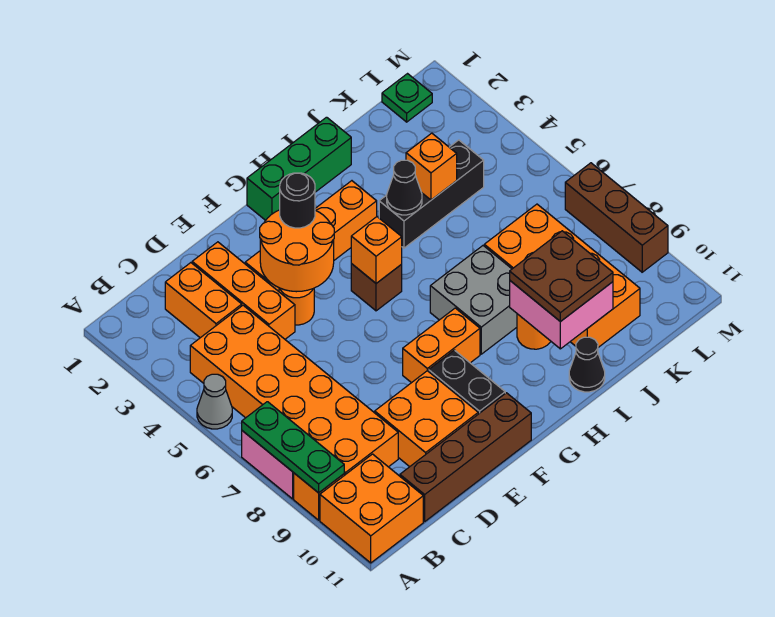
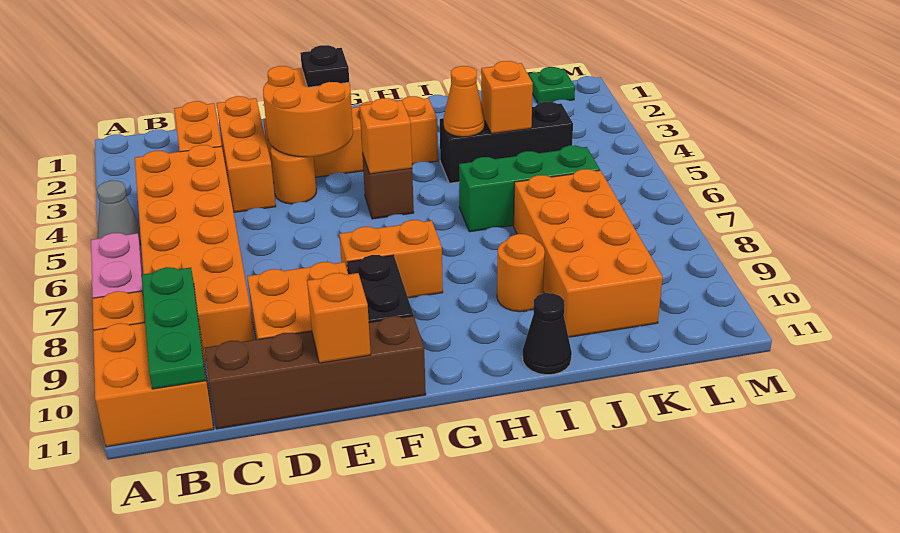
green plate A7:A9 level 2 -> green plate B9:B11 level 2
none -> orange brick E11 level 2
black round brick F3 level 3 -> black plate F3 level 3
green brick G1:I1 level 1 -> green brick I6:K6 level 1
grey brick H7:I8 level 1 -> none
black cone I4 level 2 -> orange cone I4 level 2
pink brick I9:J10 level 2 -> none
brown plate I9:J10 level 3 -> none
brown brick M7:M9 level 1 -> none

